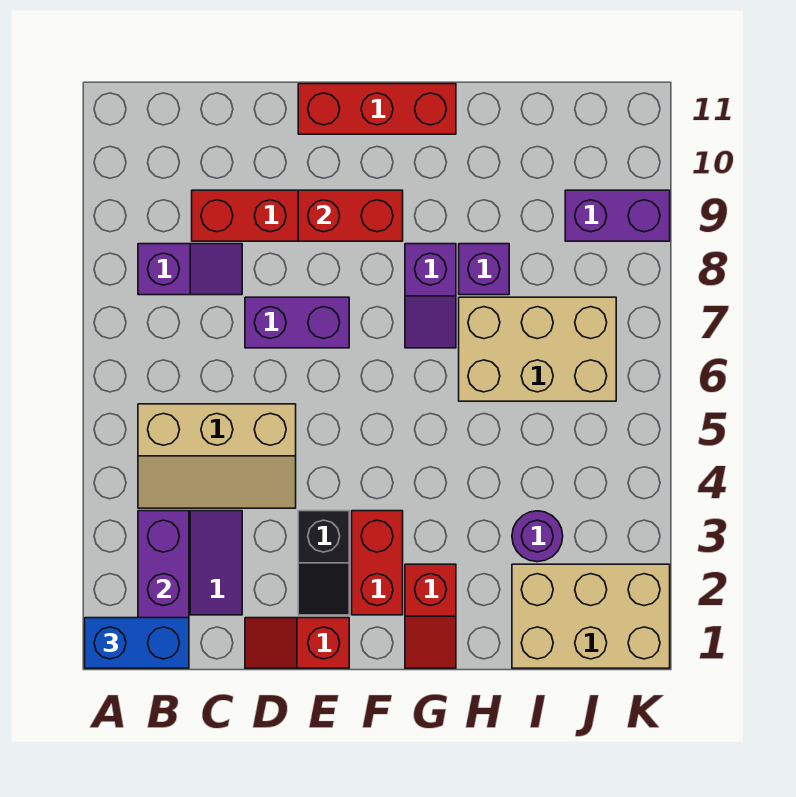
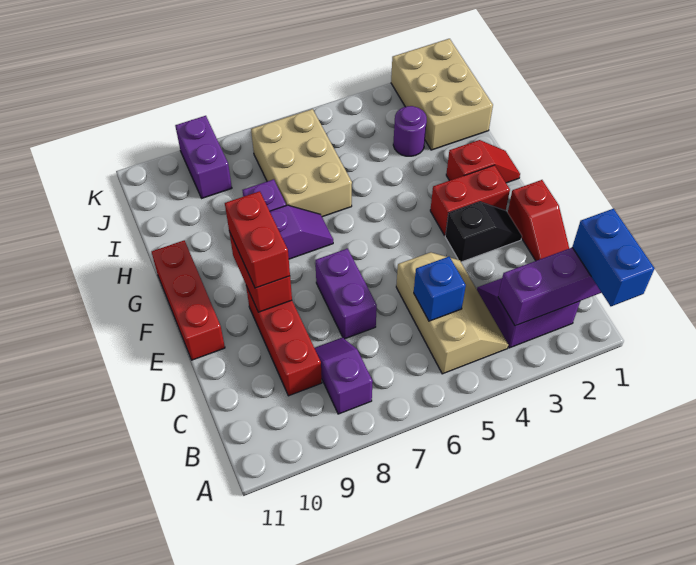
none -> blue brick C5 level 2
none -> red brick E9:F9 level 3

